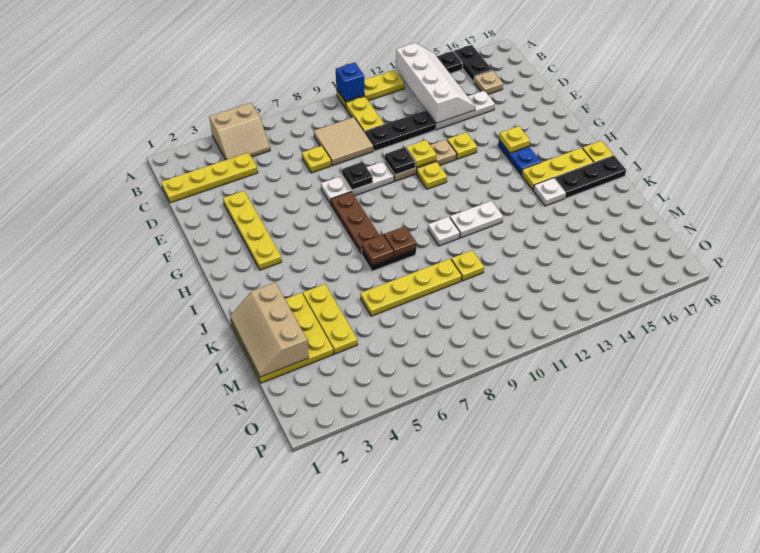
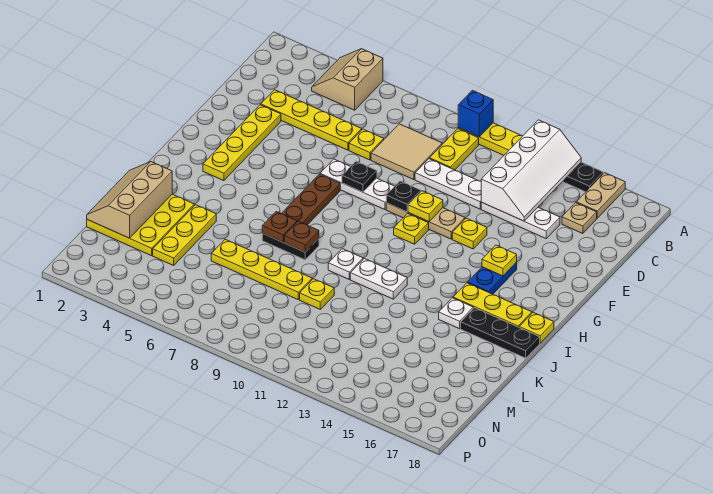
tan slope A4:B5 level 1 top A -> tan slope A4:B5 level 1 top 5
black plate A16:B16 level 1 -> tan plate A16:B16 level 1
yellow plate C1:C4 level 1 -> yellow plate D3:D6 level 1
black plate D10:D12 level 1 -> white plate D10:D12 level 1

